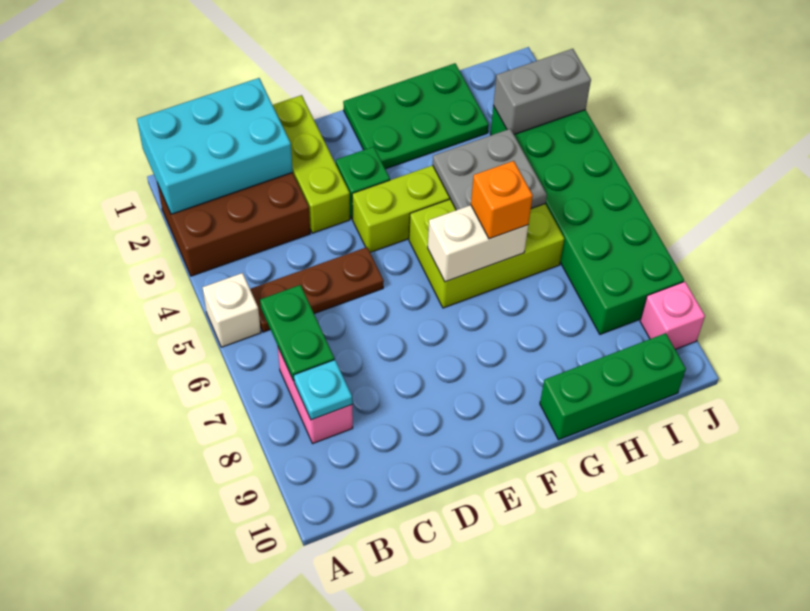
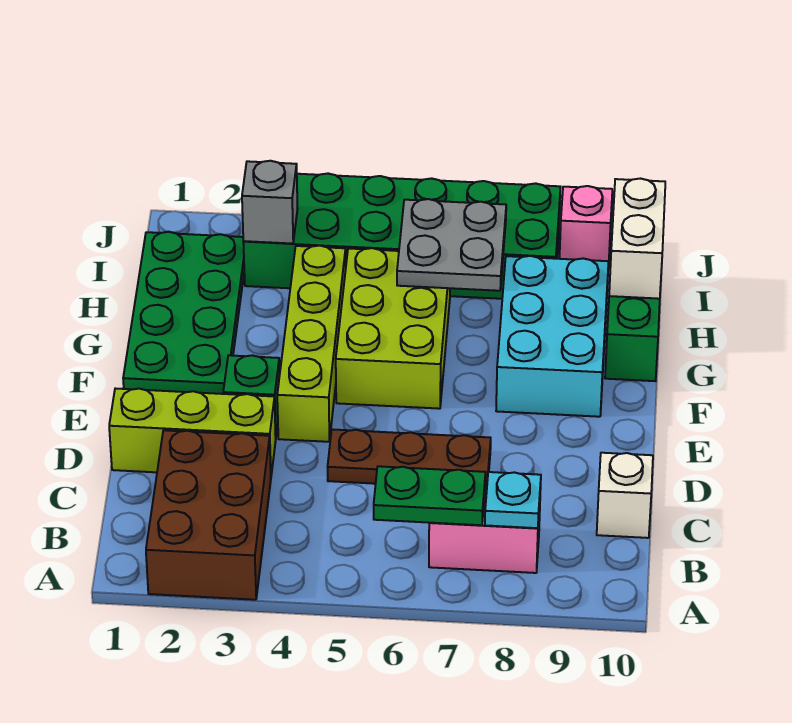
cyan brick A1:C2 level 2 -> cyan brick F8:H9 level 1
white brick A5 level 1 -> white brick C10 level 1
brown plate B5:D5 level 1 -> brown plate D5:D7 level 1
green plate F1:H2 level 1 -> green plate F1:I2 level 1
white brick F6:G6 level 2 -> white brick H10:I10 level 2
grey plate G4:H5 level 2 -> grey plate H6:I7 level 2
orange brick G6 level 3 -> none
grey brick I3:J3 level 2 -> grey brick I3 level 2

